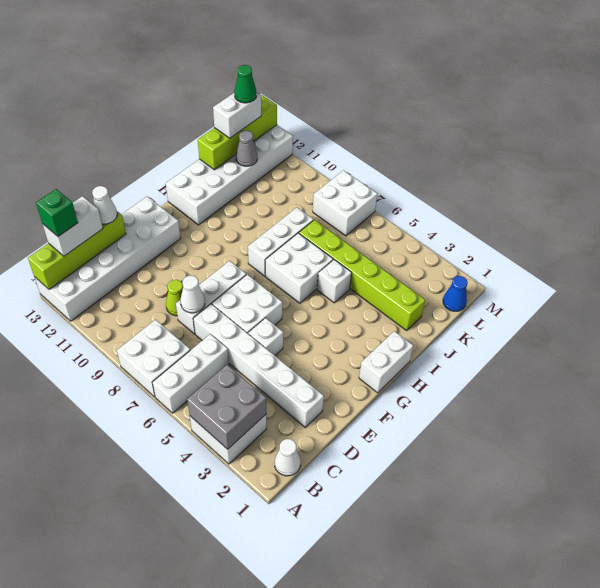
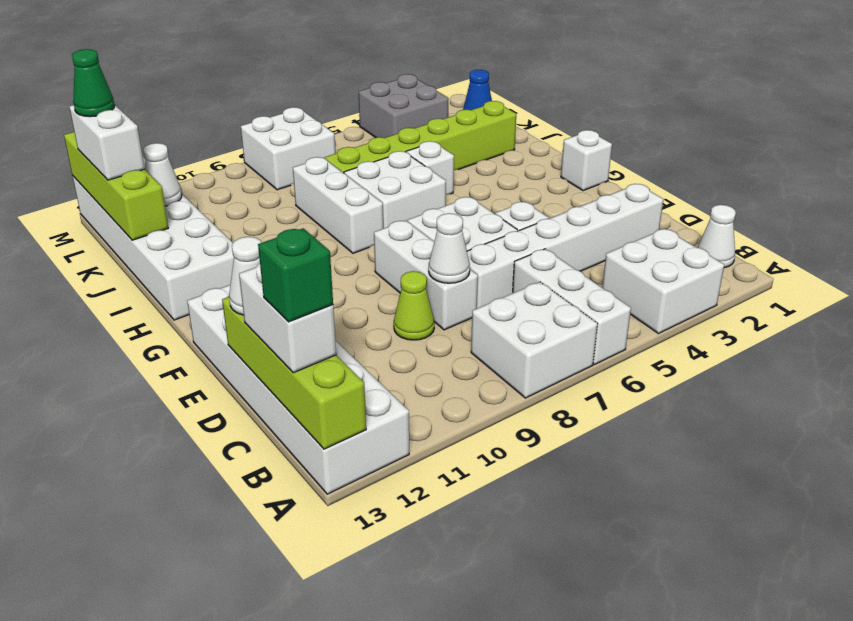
grey brick A3:B4 level 2 -> grey brick L3:M4 level 1
white brick G1:H1 level 1 -> white brick G1 level 1
grey cone K12 level 2 -> white cone K12 level 2

